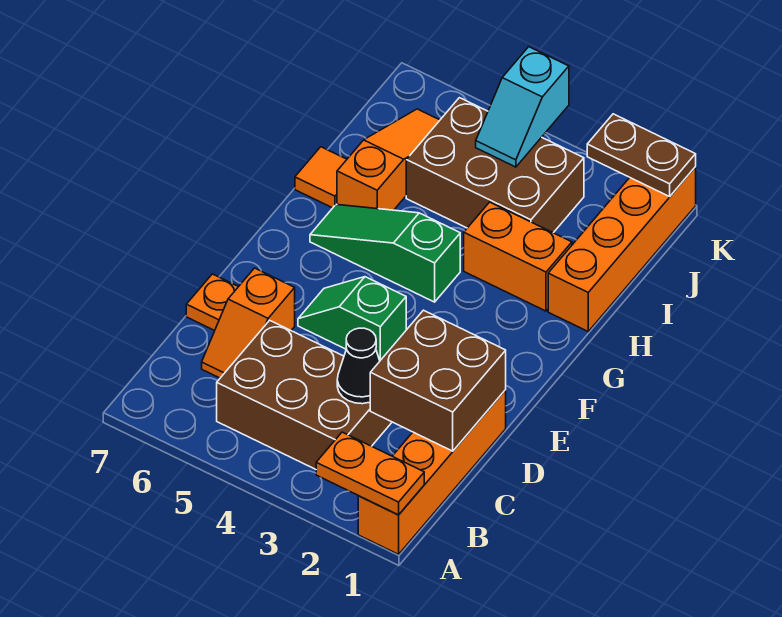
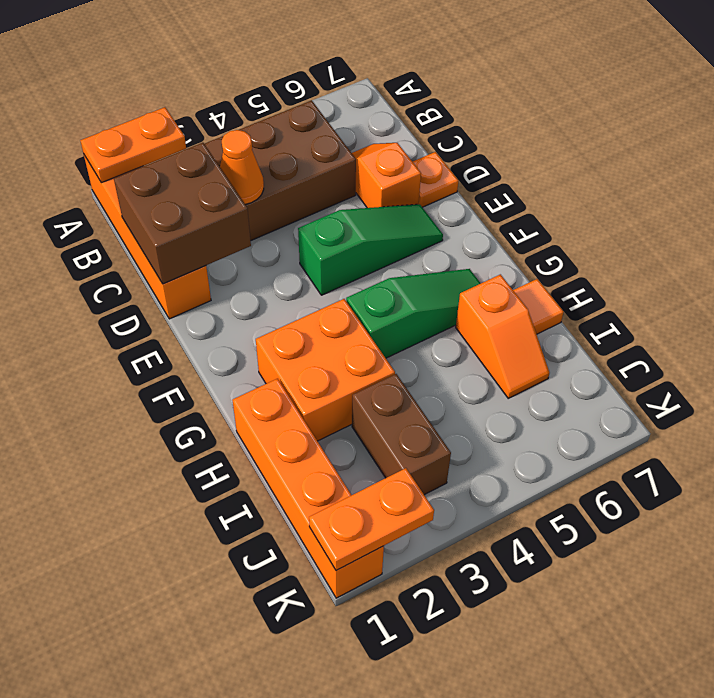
black cone C3 level 2 -> orange cone C3 level 2
green slope E4:E5 level 1 top 4 -> green slope E4:E6 level 1 top 4
orange brick H2:H3 level 1 -> orange brick G2:H3 level 1
orange slope H6:J6 level 1 top H -> orange slope H6:I6 level 1 top H
brown brick I3:J5 level 1 -> brown brick I3:J3 level 1
cyan slope J4:K4 level 2 top K -> none
brown plate K1:K2 level 2 -> orange plate K1:K2 level 2

